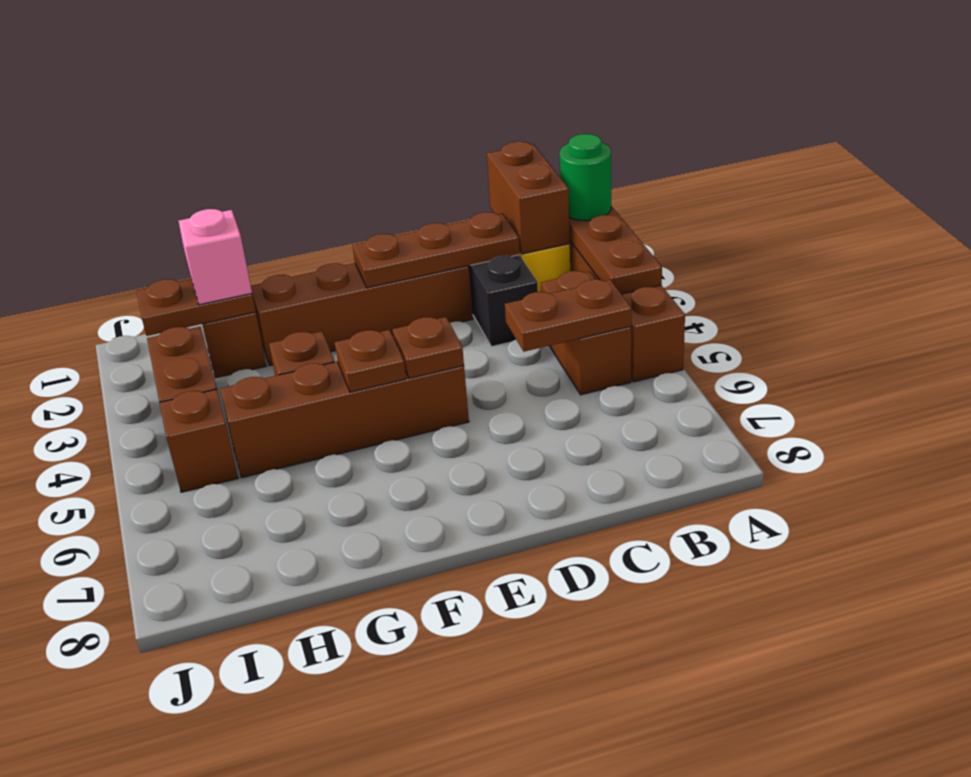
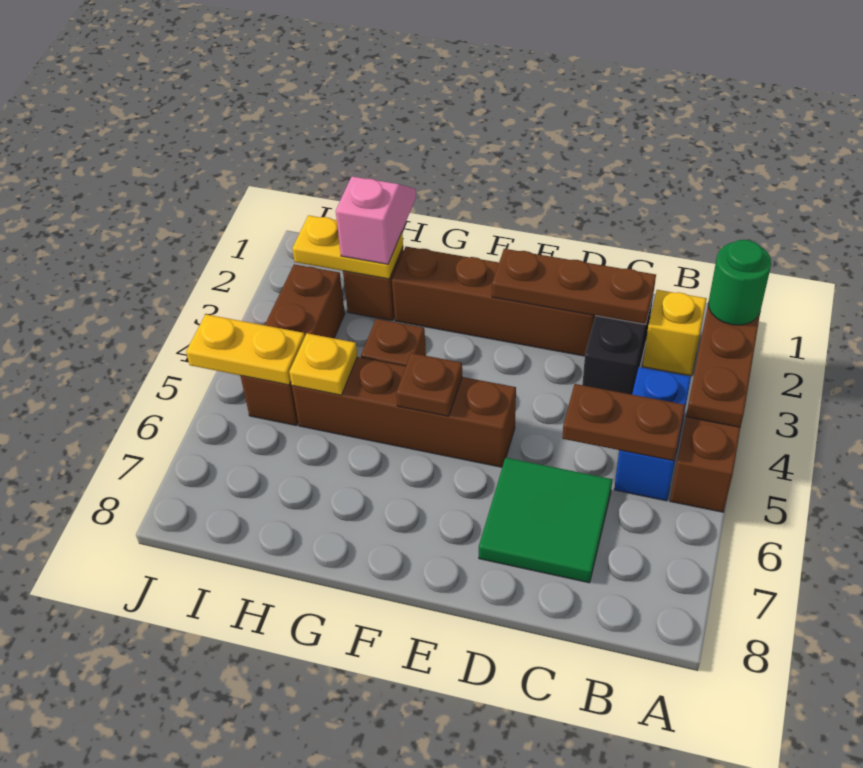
brown brick B1:B2 level 2 -> none
brown brick B4:B5 level 1 -> blue brick B4:B5 level 1
none -> green tile C6:D7 level 1
brown plate E5 level 2 -> none
brown plate H2:I2 level 2 -> yellow plate H2:I2 level 2
none -> yellow plate H5 level 2
none -> yellow plate I5:J5 level 2

